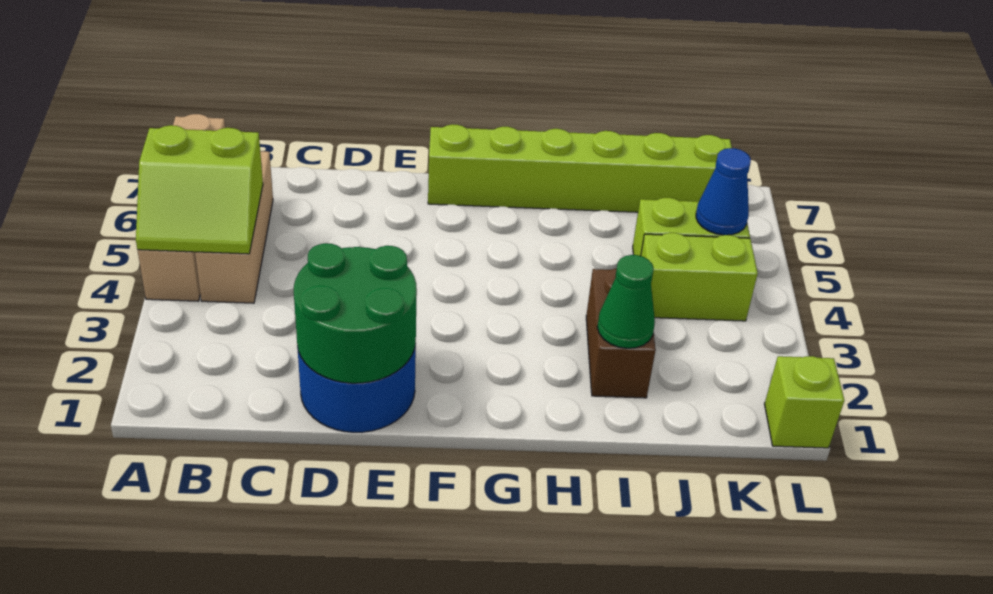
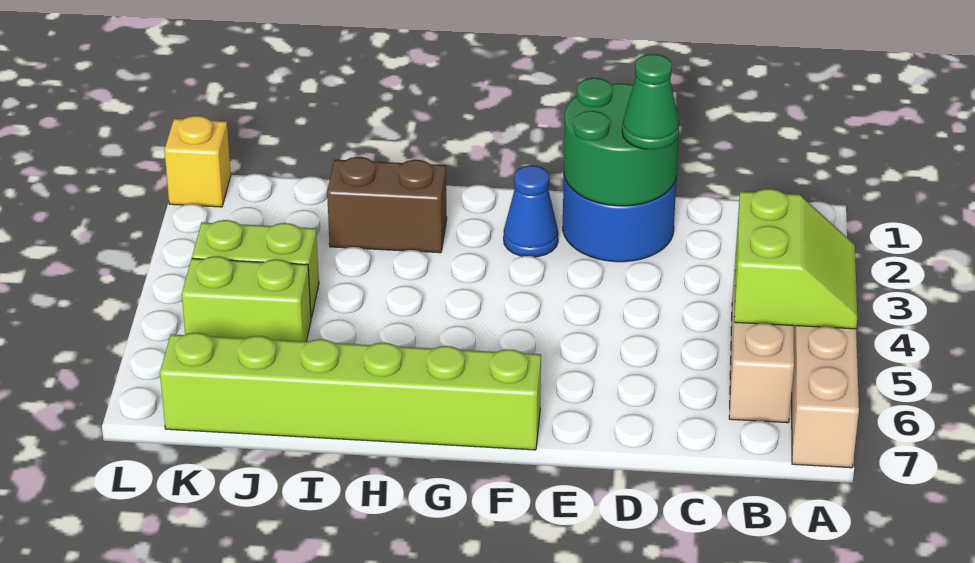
lime slope A4:B5 level 2 top 5 -> lime slope A4:B5 level 2 top B
brown brick I2:I3 level 1 -> brown brick H2:I2 level 1
green cone I2 level 2 -> green cone D2 level 3
blue cone K5 level 2 -> blue cone F2 level 1
lime brick L1 level 1 -> yellow brick L1 level 1

